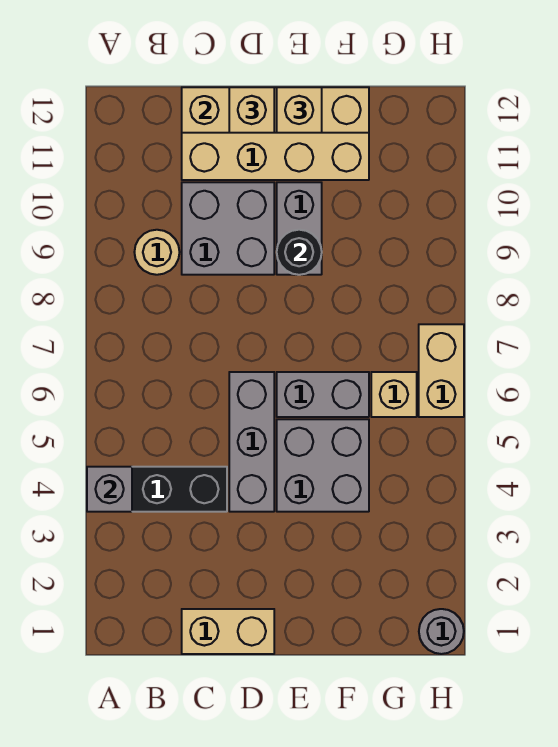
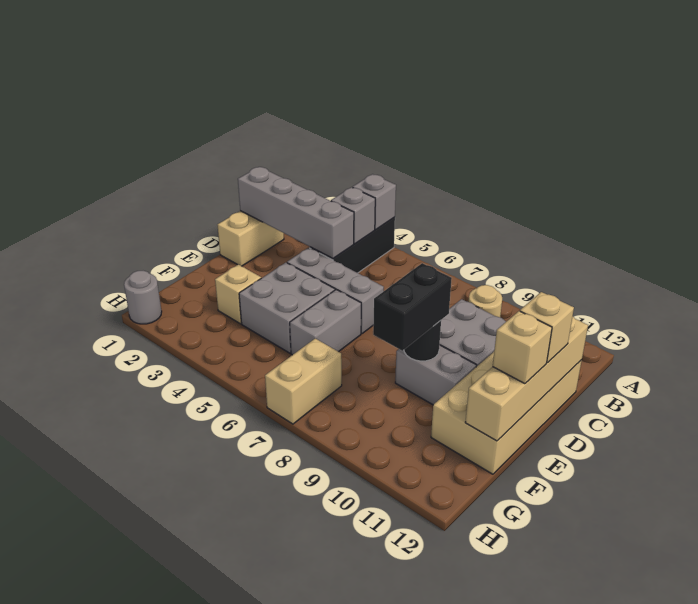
none -> grey brick B4 level 2
none -> grey brick C1:C4 level 2
none -> black brick E9:F9 level 3
tan brick G6 level 1 -> tan brick F3 level 1
tan brick H6:H7 level 1 -> tan brick G7:H7 level 1

